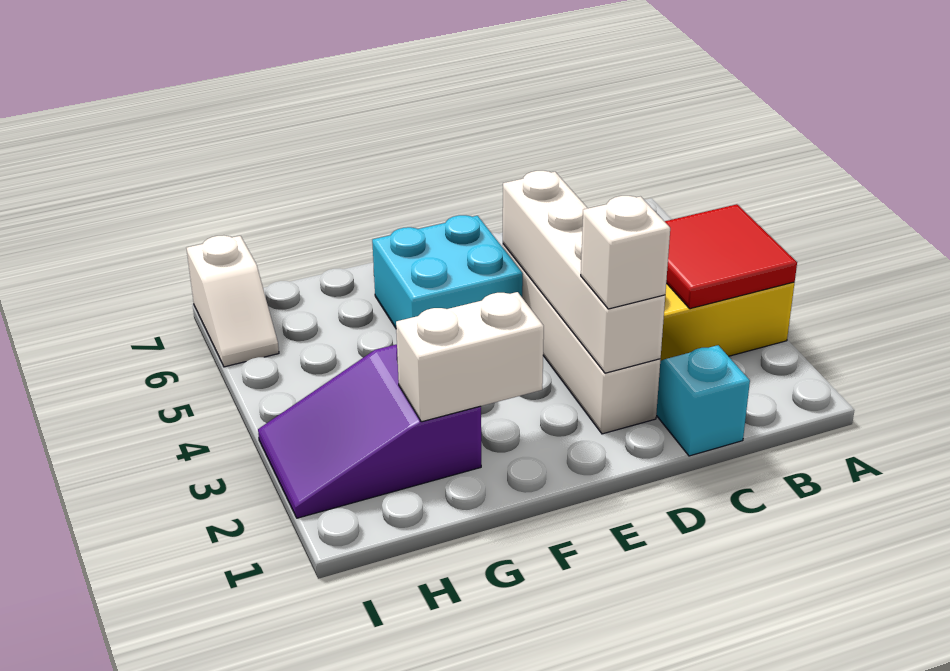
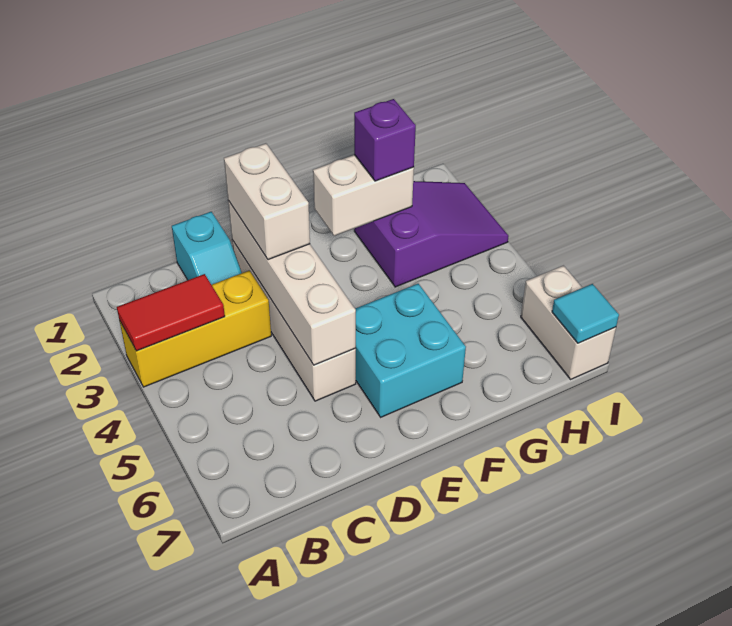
red tile A3:B4 level 2 -> red tile A3:B3 level 2
white brick D2 level 3 -> white brick D2:D3 level 3
none -> purple brick G2 level 3
white slope I6:I7 level 1 top 7 -> white brick I6:I7 level 1
none -> cyan tile I7 level 2

